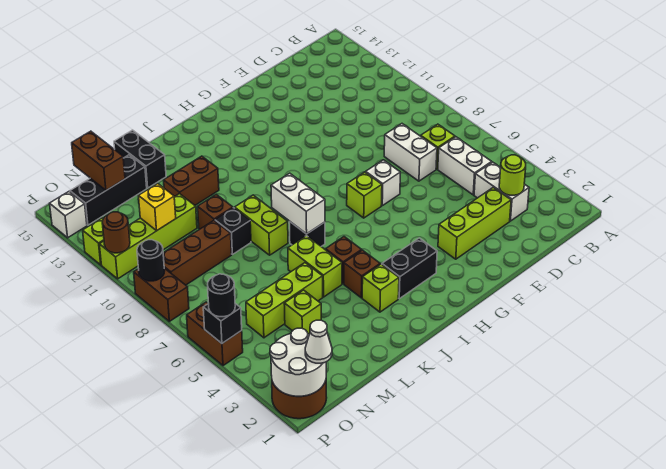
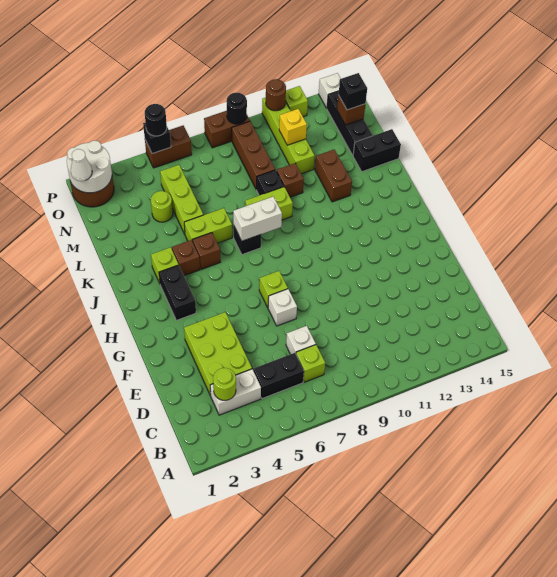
white brick C5:C6 level 1 -> black brick C5:C6 level 1
lime brick D3:F3 level 1 -> lime brick D3:F4 level 1
white brick D7:D8 level 1 -> white brick D7 level 1
lime brick M4 level 1 -> lime round brick M4 level 1
brown brick N14:N15 level 2 -> brown brick N14 level 2
none -> black brick N14 level 3

